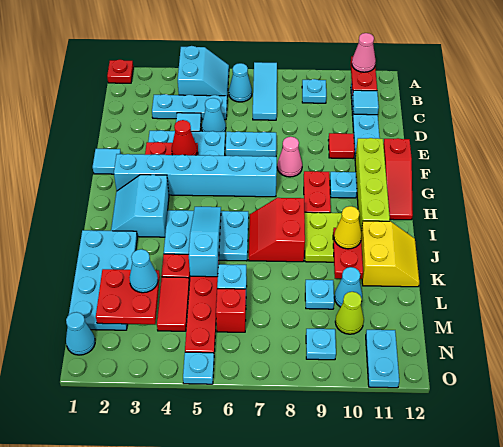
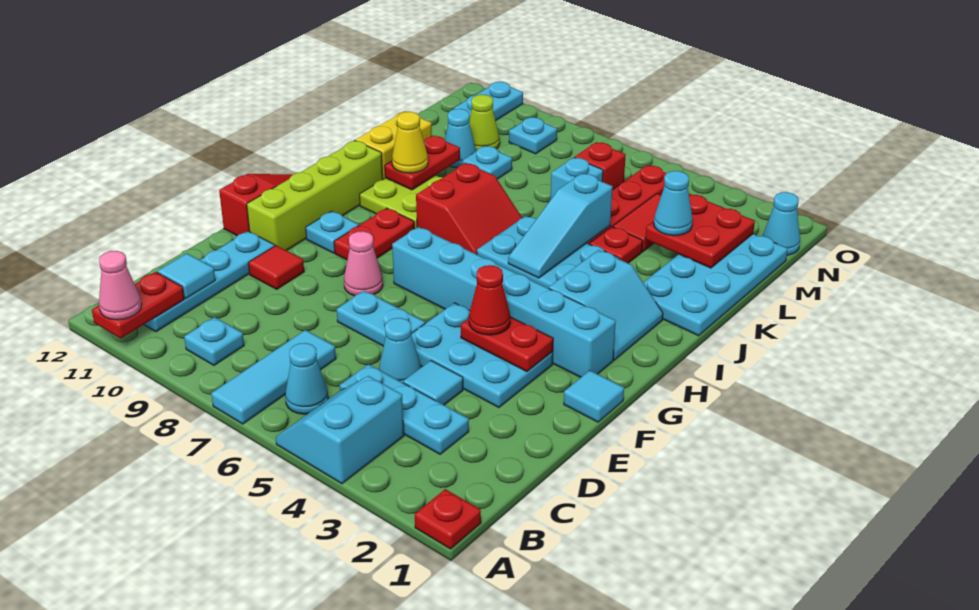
cyan plate O5 level 1 -> none

